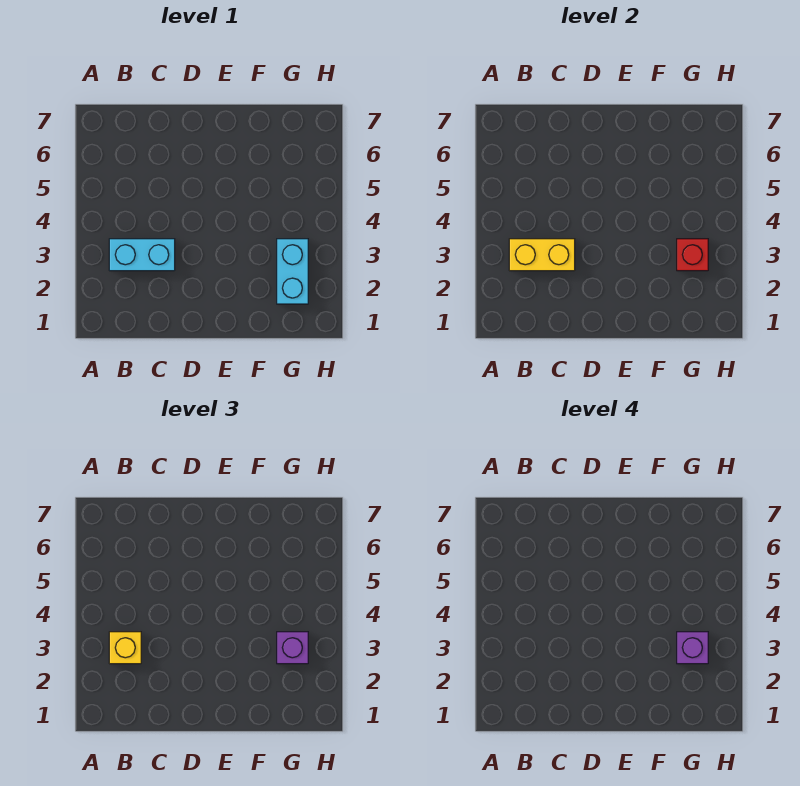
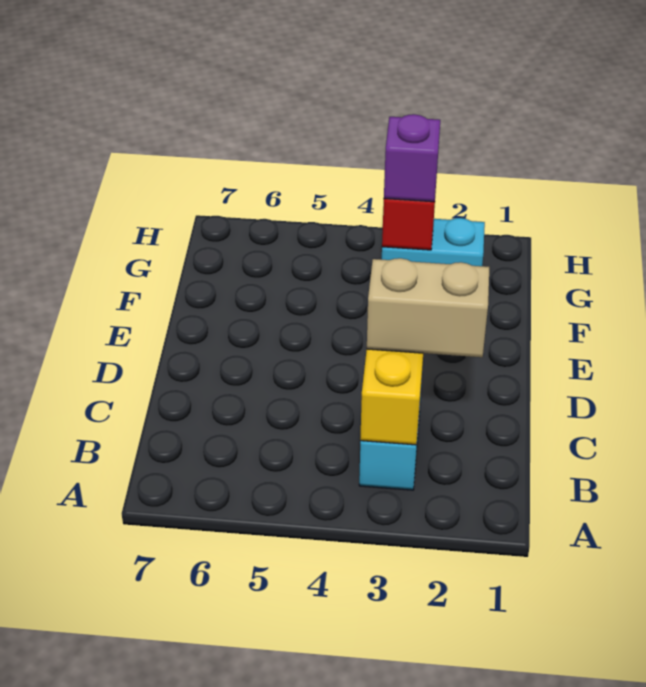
yellow brick B3 level 3 -> none
none -> tan brick C2:C3 level 3
purple brick G3 level 4 -> none

